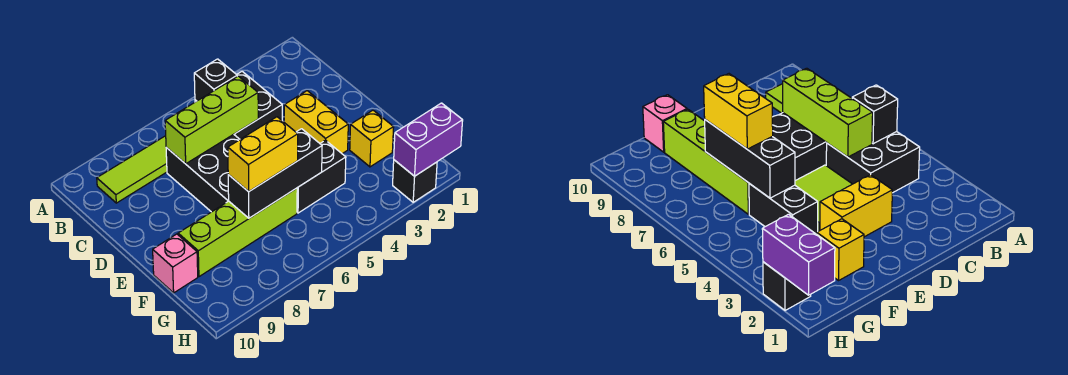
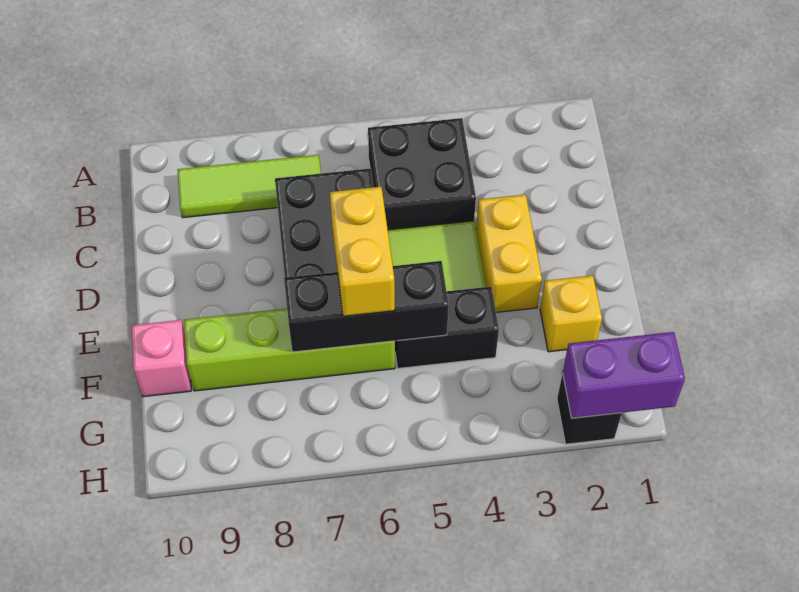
black brick B5 level 2 -> none
lime brick C5:C7 level 2 -> none
yellow brick F6:F7 level 3 -> yellow brick E6:F6 level 3

